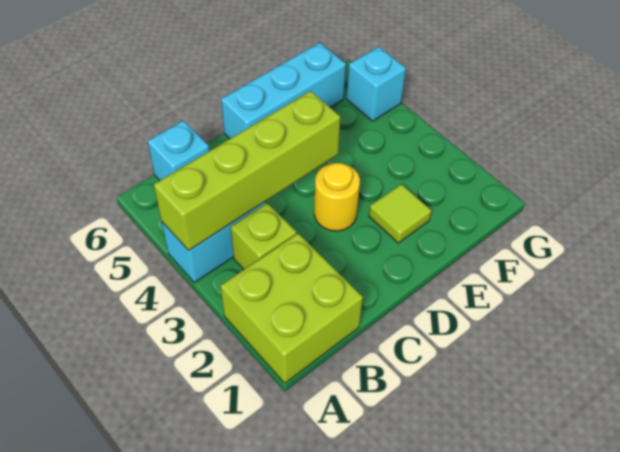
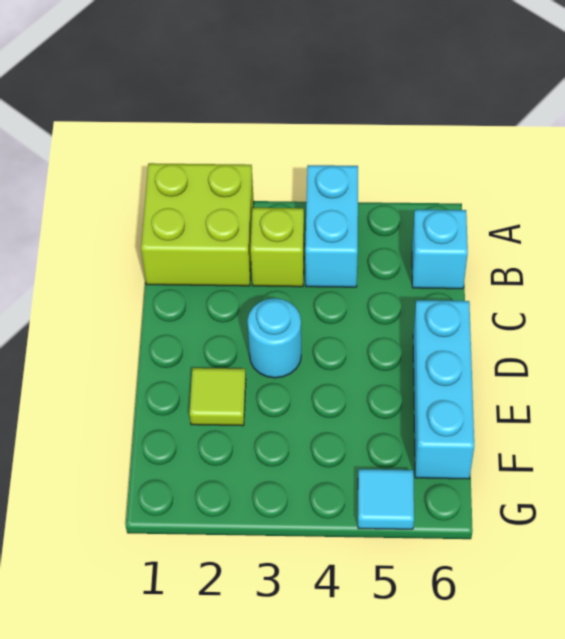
lime brick A4:D4 level 2 -> none
yellow round brick D3 level 1 -> cyan round brick D3 level 1
cyan brick G5 level 1 -> cyan tile G5 level 1

